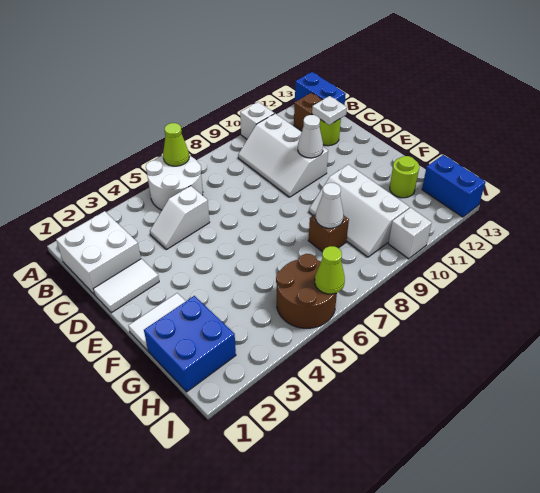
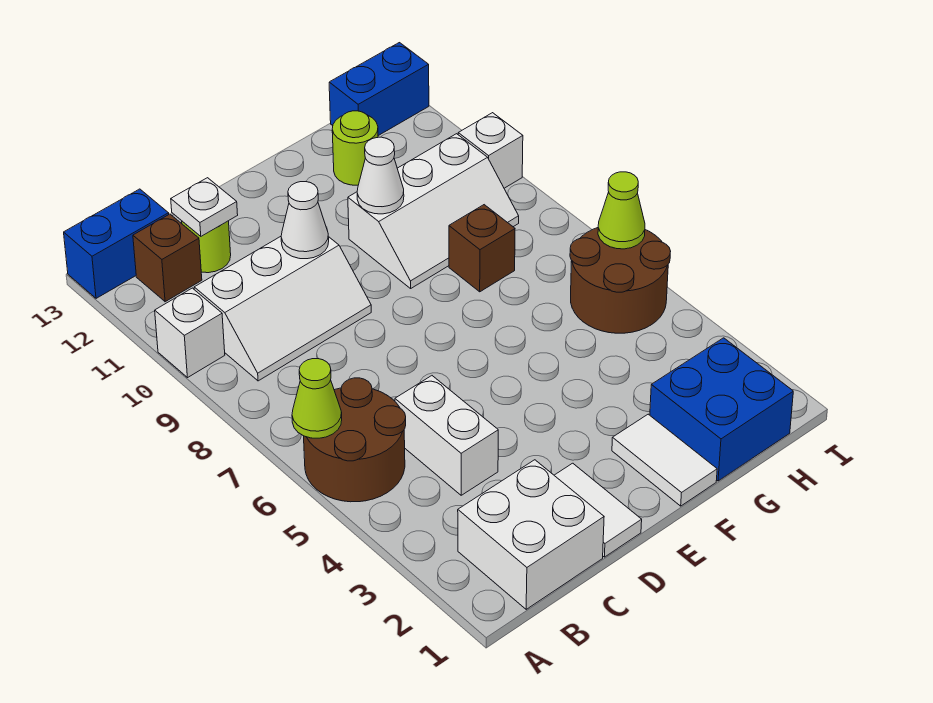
white round brick A5:B6 level 1 -> brown round brick A5:B6 level 1
white slope C4:C5 level 1 top 5 -> white brick C4:C5 level 1
white cone G8 level 2 -> white cone F10 level 2

